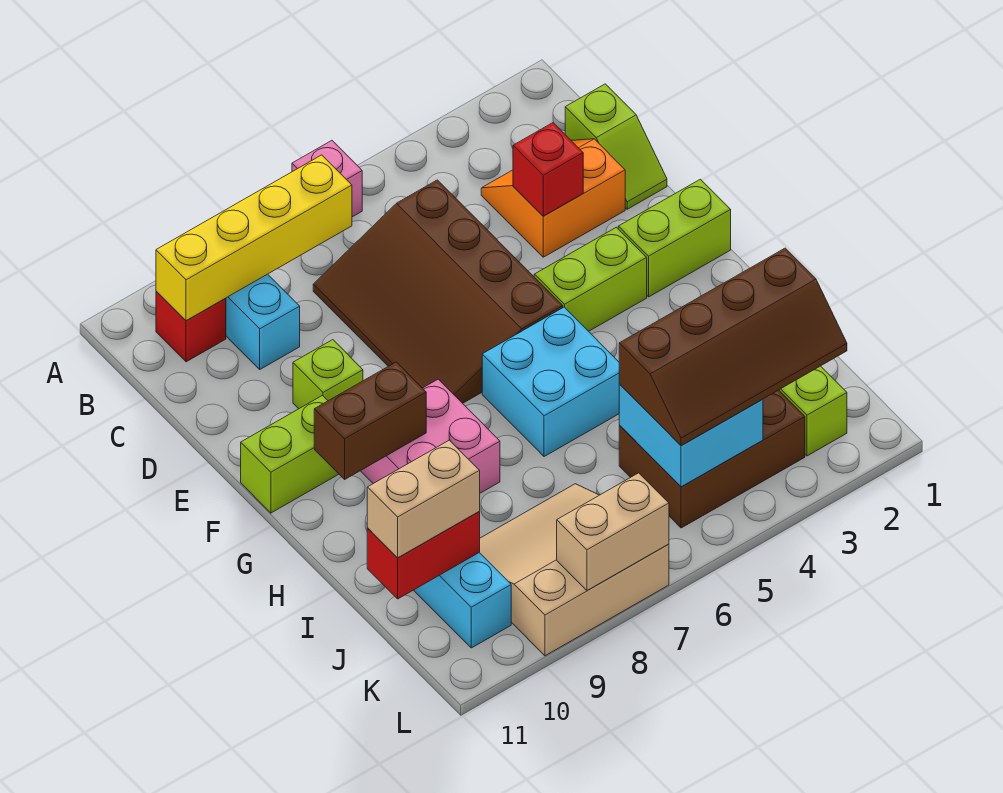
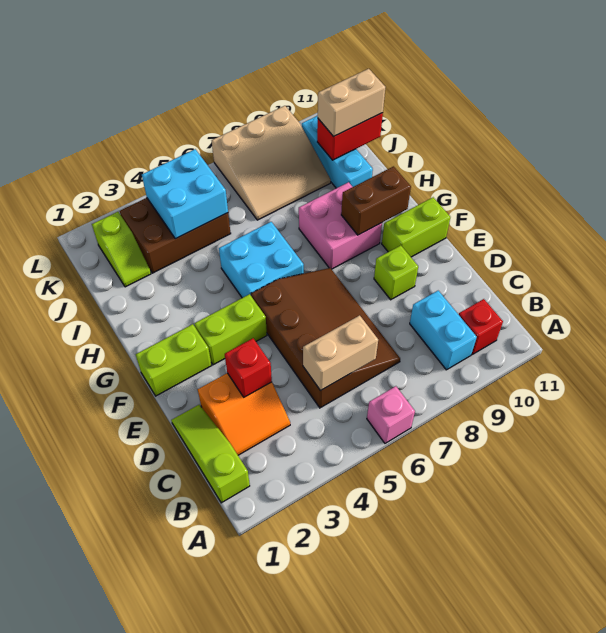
yellow brick B7:B10 level 2 -> none
lime slope C1:D1 level 1 top C -> lime slope B1:D1 level 1 top B
brown slope J2:K5 level 3 top J -> none
tan brick L7:L8 level 2 -> tan brick C5:C6 level 2

